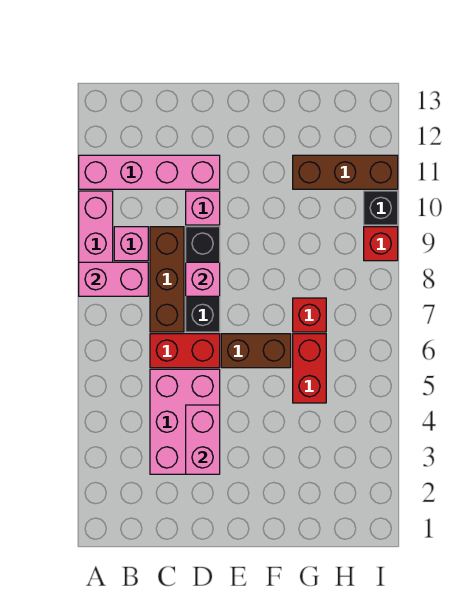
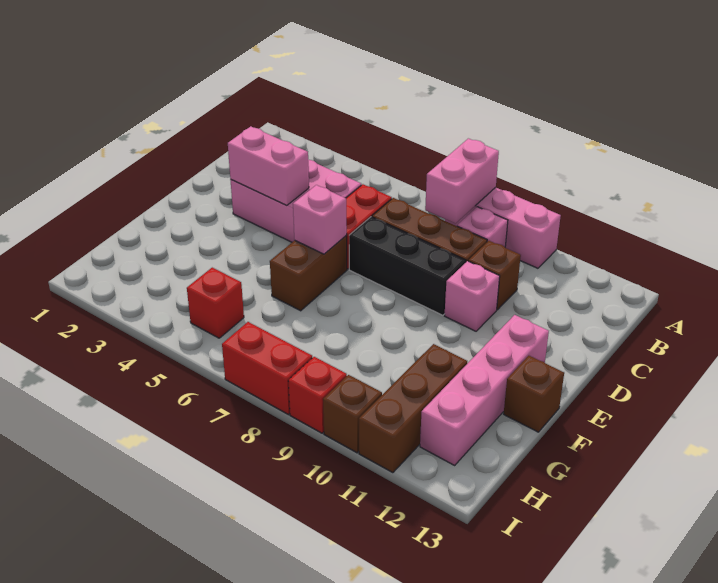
pink brick A11:D11 level 1 -> pink brick E12:H12 level 1
none -> brown brick C10 level 1
pink brick D8 level 2 -> pink brick E6 level 2
none -> brown brick F13 level 1
red brick G5:G6 level 1 -> red brick I7:I8 level 1
red brick G7 level 1 -> red brick H5 level 1
black brick I10 level 1 -> brown brick I10 level 1

